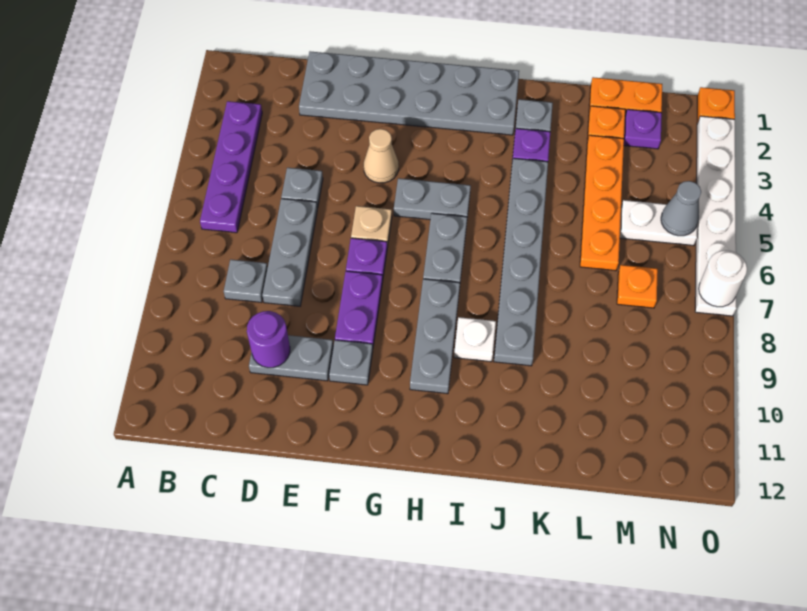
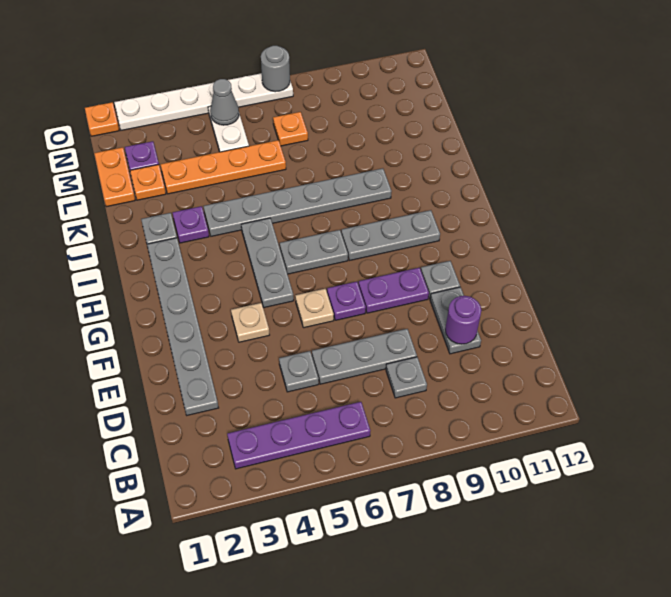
grey plate D1:I2 level 1 -> grey plate D2:I2 level 1
tan cone F4 level 1 -> tan plate F4 level 1
grey plate G5:H5 level 1 -> grey plate G5:I5 level 1
white plate I9 level 1 -> none
white round brick O7 level 2 -> grey round brick O7 level 2

